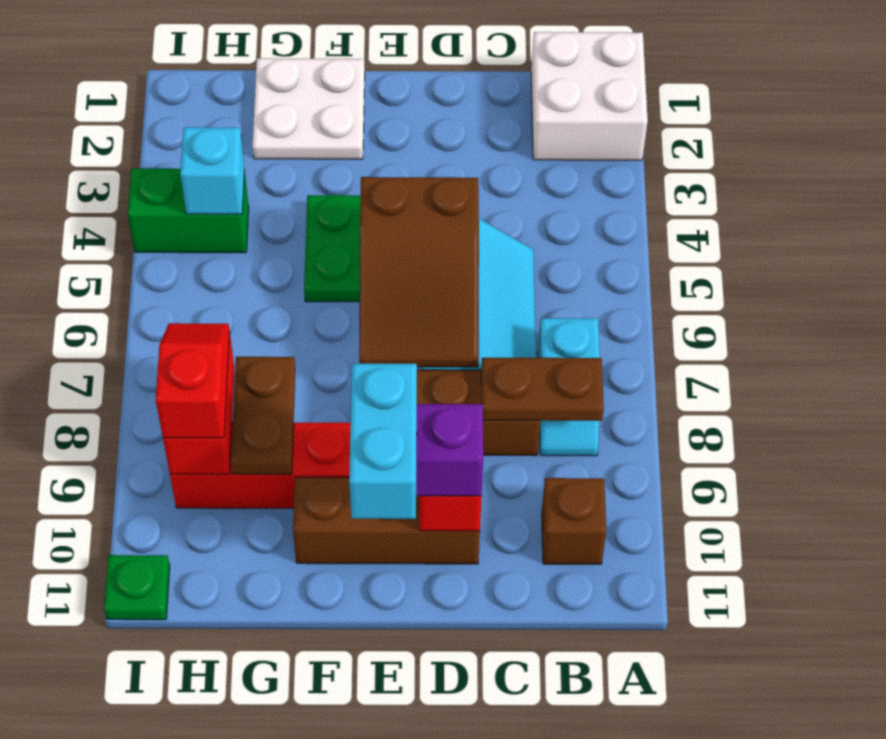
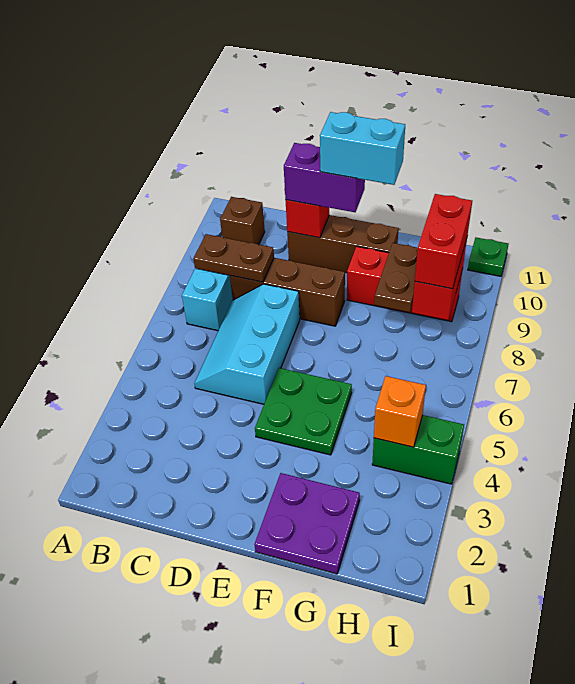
white brick A1:B2 level 1 -> none
brown slope D5:E7 level 2 top 5 -> none
cyan brick E10:E11 level 4 -> cyan brick E10:F10 level 4
white plate F1:G2 level 1 -> purple plate F1:G2 level 1
cyan brick H4 level 2 -> orange brick H4 level 2
red slope H8:H9 level 3 top 9 -> red brick H8:H9 level 3

